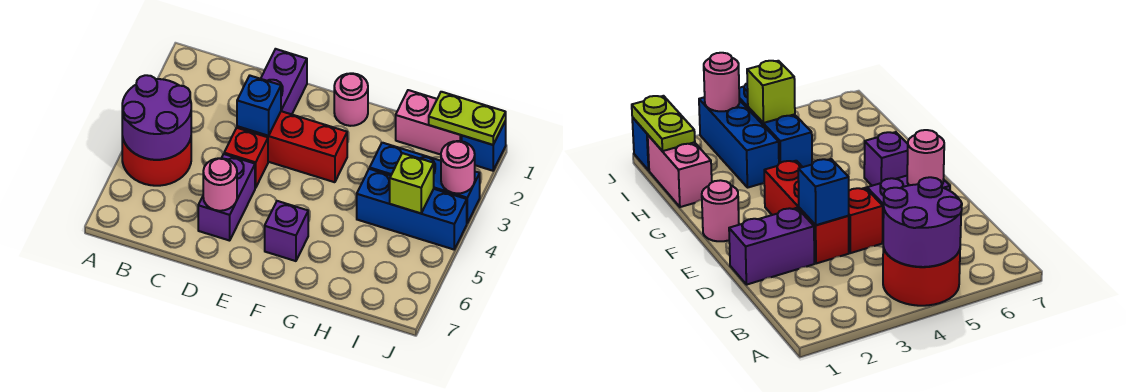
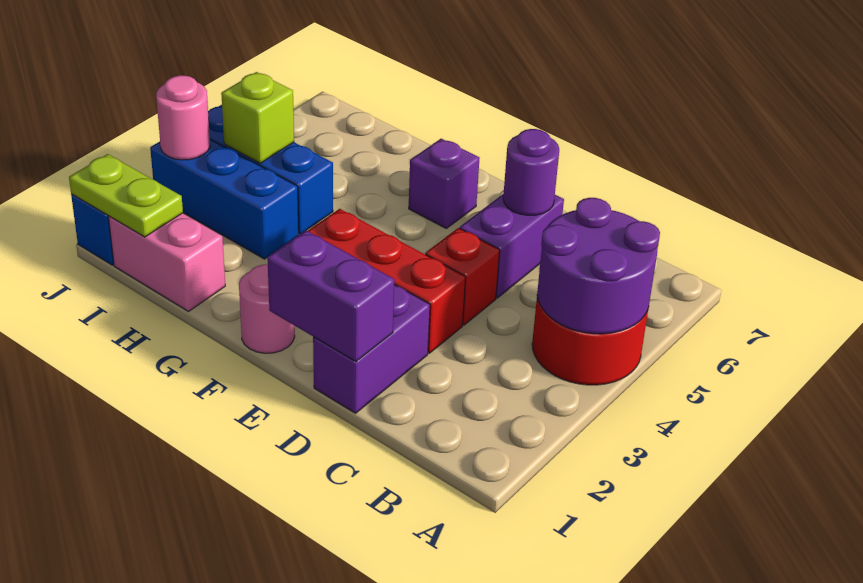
none -> purple brick D1:E1 level 2
blue brick D3 level 2 -> none
pink round brick D6 level 2 -> purple round brick D6 level 2

